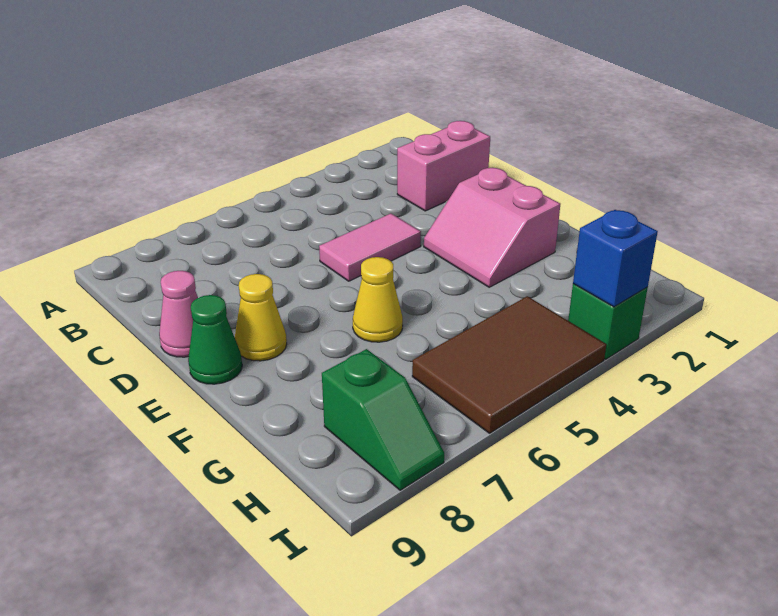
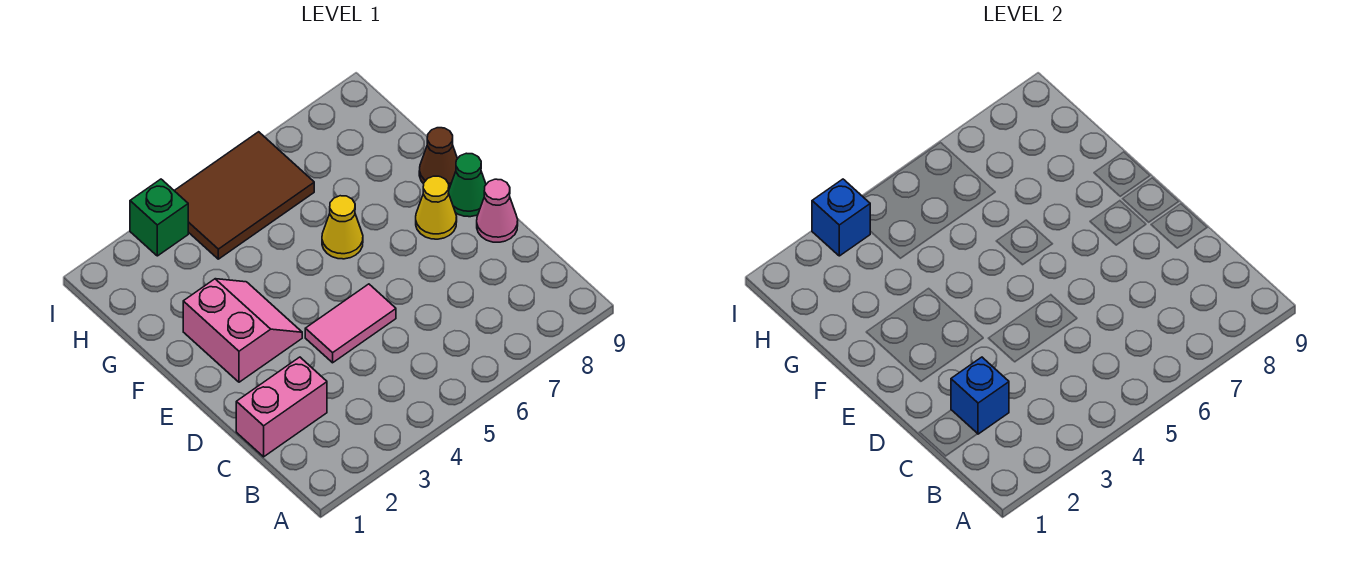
none -> blue brick C2 level 2
none -> brown cone F9 level 1
green slope H8:I8 level 1 top H -> none

